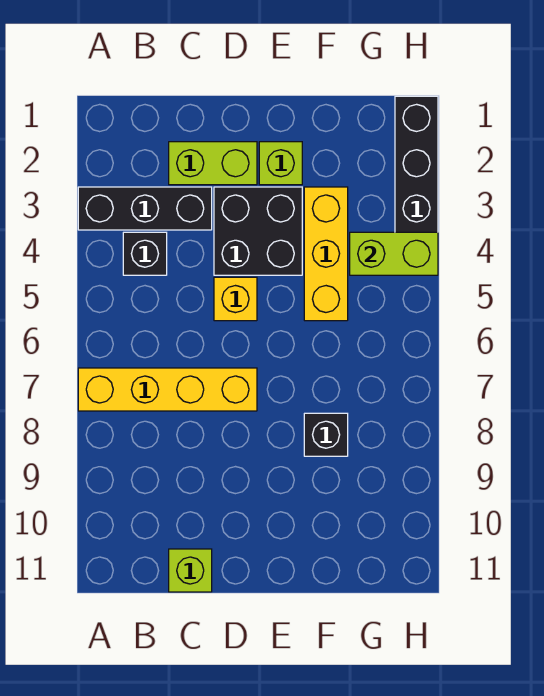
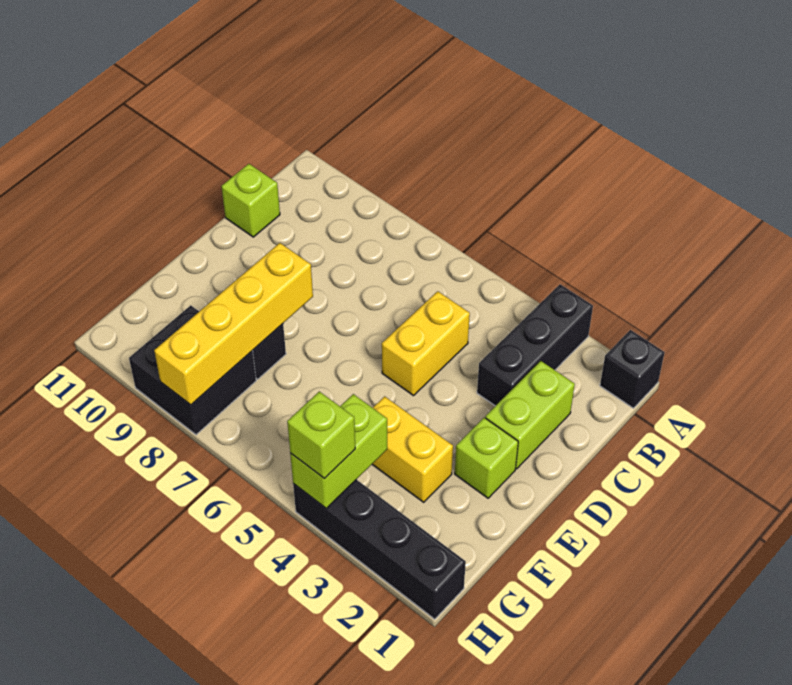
yellow brick A7:D7 level 1 -> yellow brick E8:H8 level 2
black brick B4 level 1 -> black brick A1 level 1
black brick D3:E4 level 1 -> black brick G8:H9 level 1
yellow brick D5 level 1 -> yellow brick C5:D5 level 1
yellow brick F3:F5 level 1 -> yellow brick F3:F4 level 1
none -> lime brick H4 level 3

